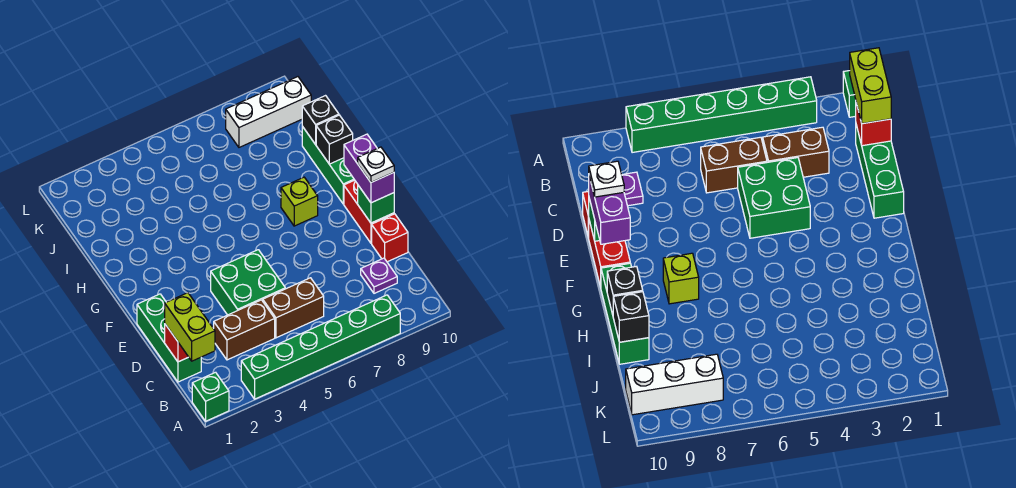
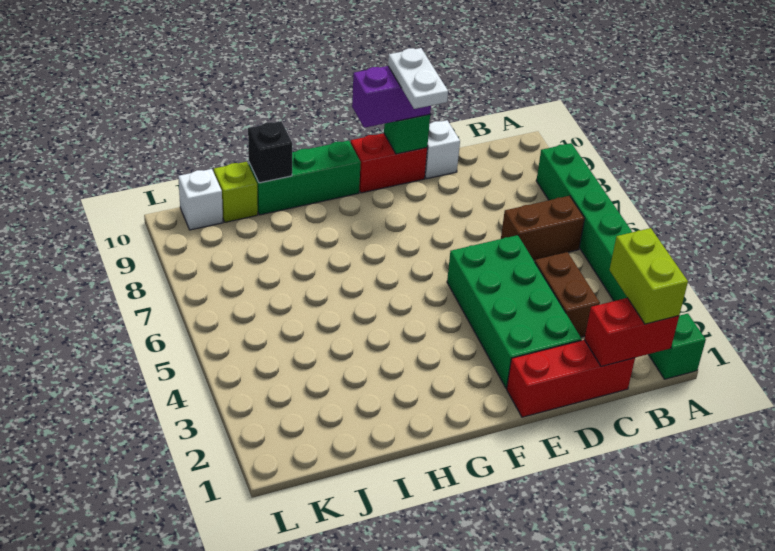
lime brick B1:C1 level 3 -> lime brick B1:B2 level 3
green brick C1:E1 level 1 -> red brick C1:E1 level 1
red brick C1 level 2 -> red brick B1:C1 level 2
brown brick C5:C6 level 1 -> brown brick B6:C6 level 1
purple plate C9 level 1 -> none
green brick D4:E5 level 1 -> green brick D2:E5 level 1
red brick D10 level 1 -> white brick D10 level 1
white plate E10 level 4 -> white plate E9:E10 level 4
lime brick G8 level 1 -> lime brick J10 level 1
black brick H10 level 2 -> none
white brick K8:K10 level 1 -> white brick K10 level 1

